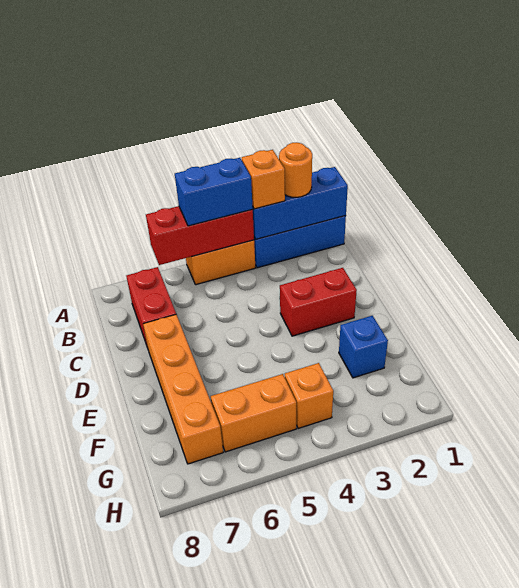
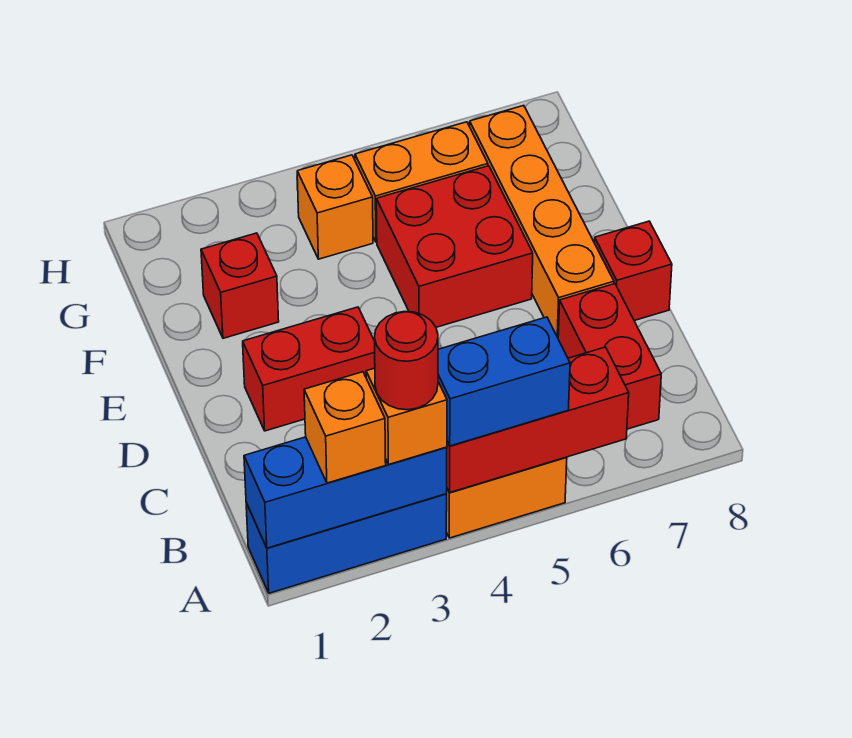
orange round brick A2 level 3 -> orange brick A2 level 3
none -> red round brick A3 level 4
none -> red brick D8 level 1
none -> red brick E5:F6 level 1
blue brick F2 level 1 -> red brick F2 level 1

